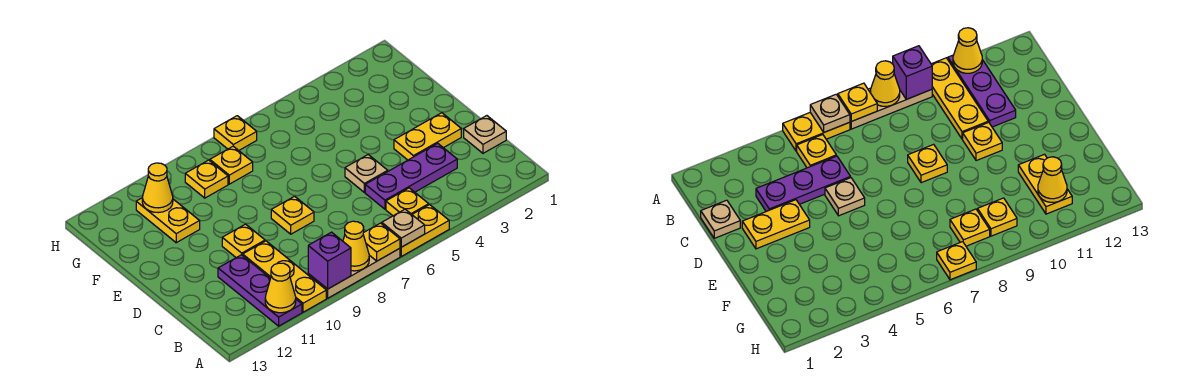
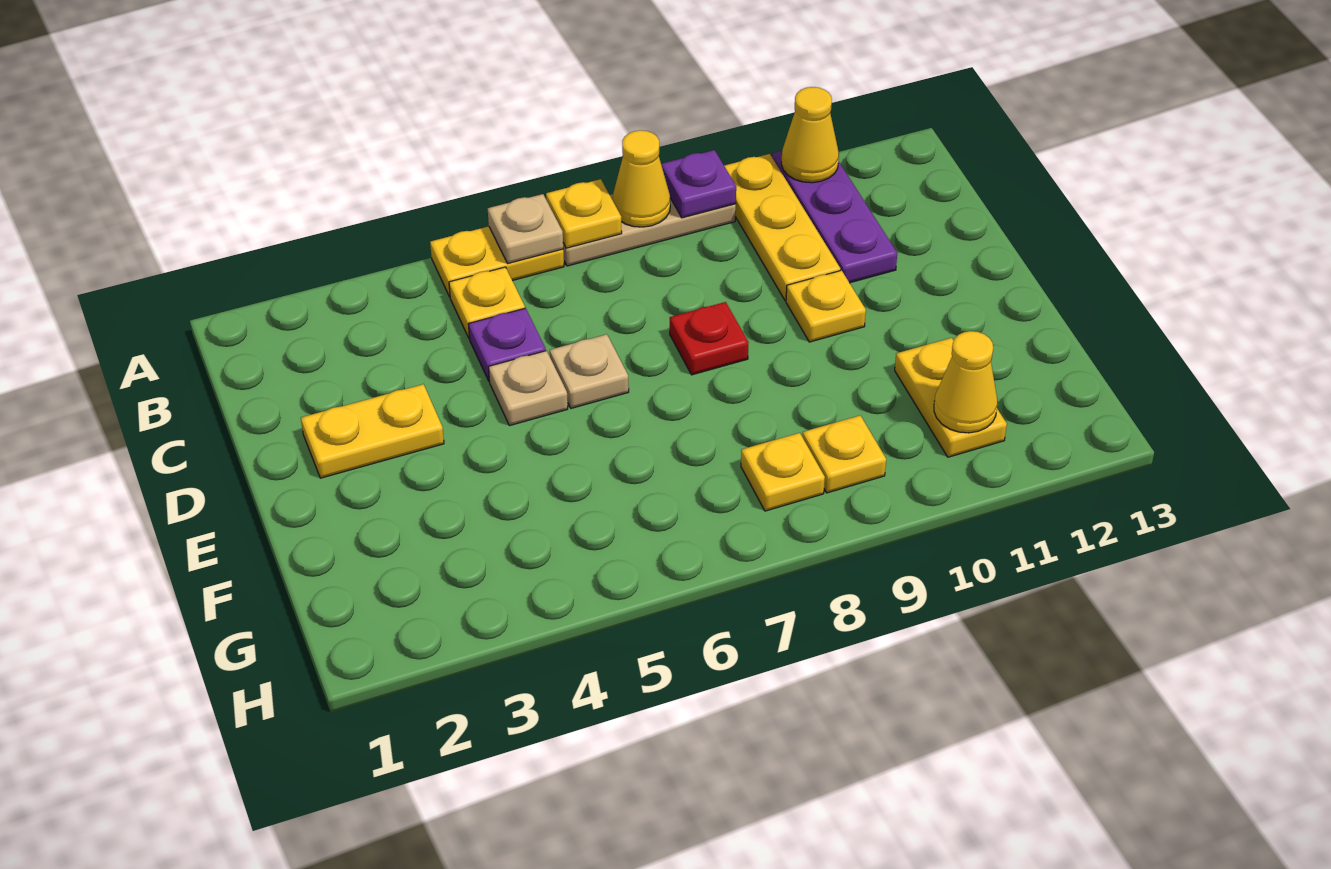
purple brick A9 level 2 -> purple plate A9 level 2
tan plate C1 level 1 -> tan plate D6 level 1
purple plate C3:C5 level 1 -> purple plate C5 level 1
yellow plate D8 level 1 -> red plate D8 level 1
yellow plate H7 level 1 -> none

